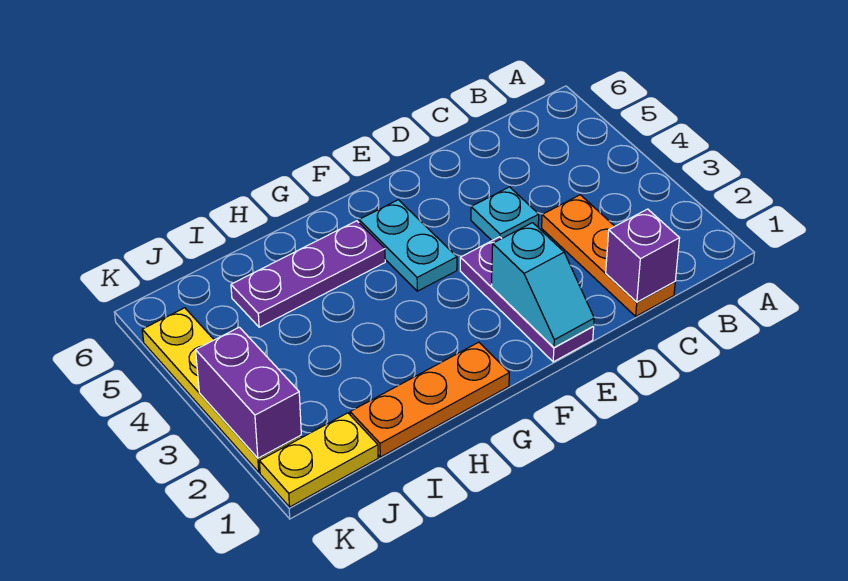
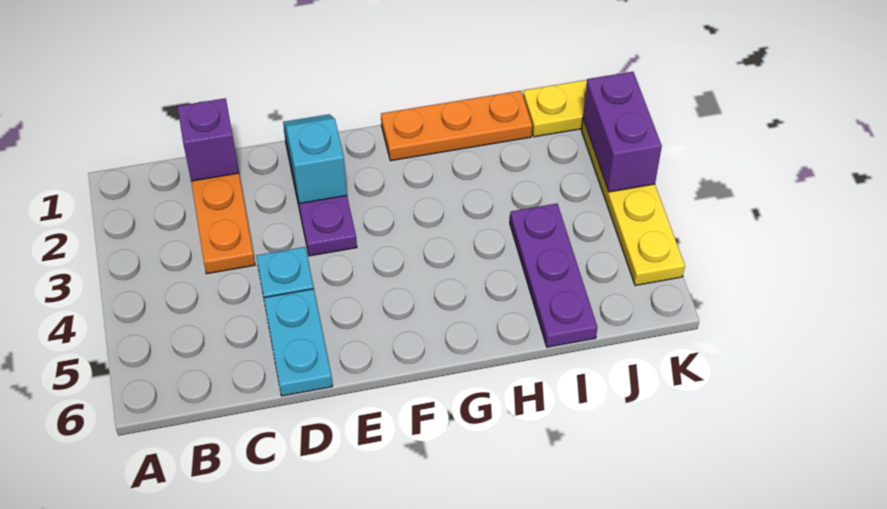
cyan plate F4:F5 level 1 -> cyan plate D5:D6 level 1
purple plate G5:I5 level 1 -> purple plate I4:I6 level 1

